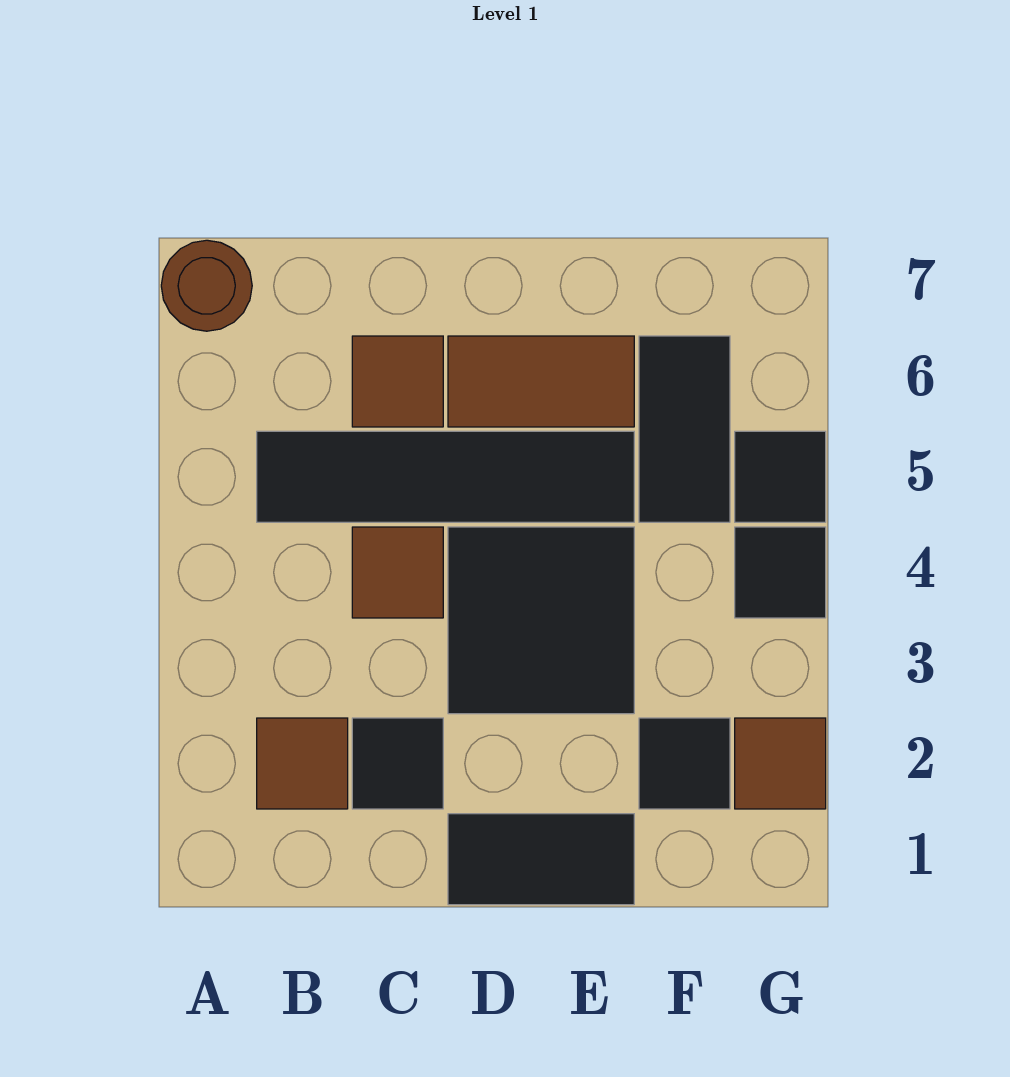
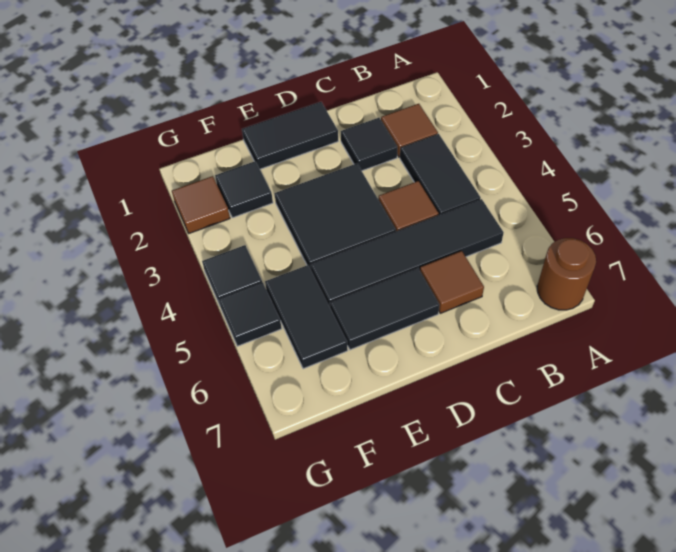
none -> black tile B3:B4 level 1
brown tile D6:E6 level 1 -> black tile D6:E6 level 1

